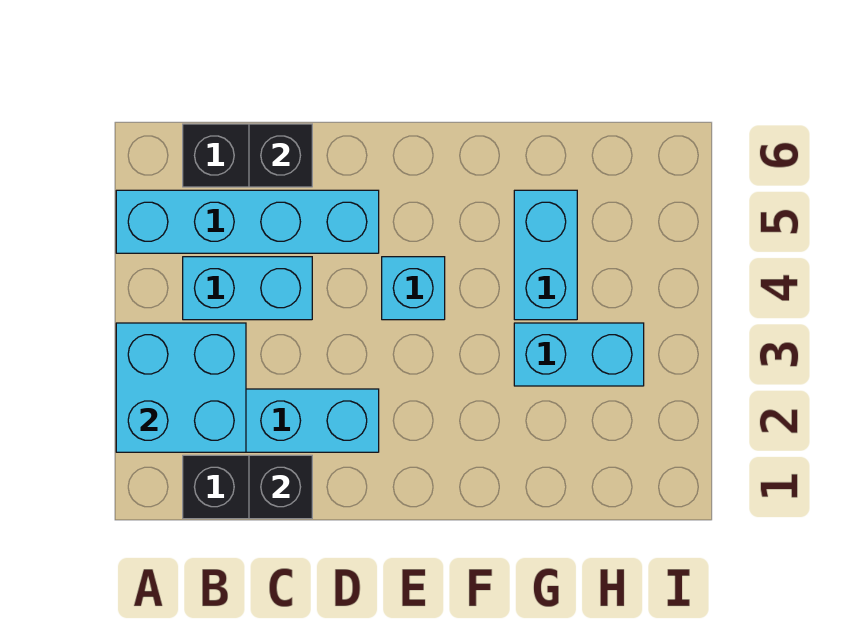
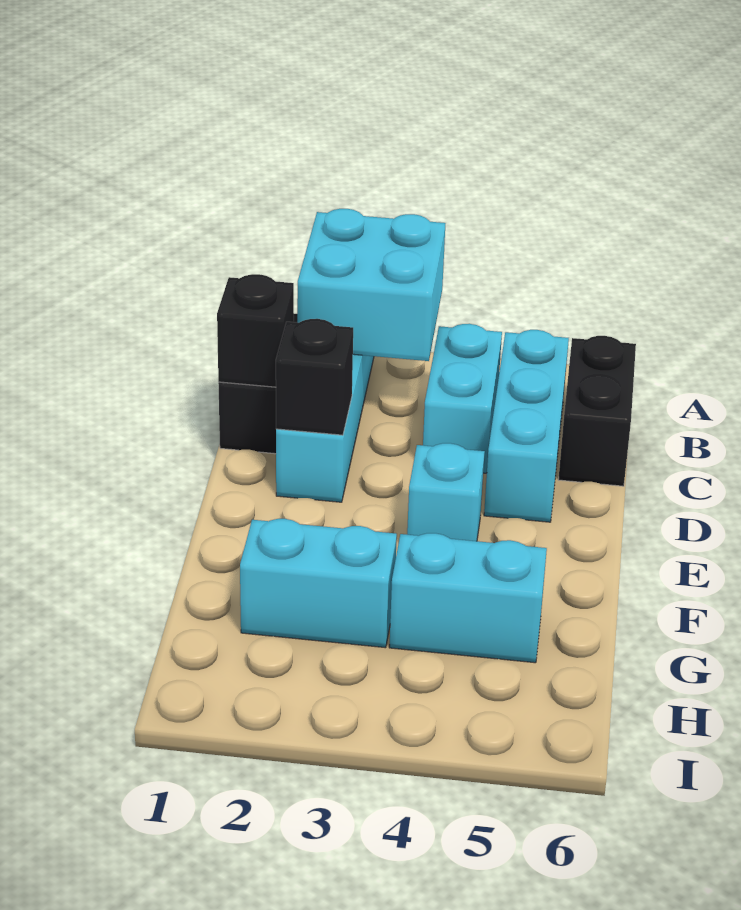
cyan brick A5:D5 level 1 -> cyan brick B5:D5 level 1
black brick C6 level 2 -> black brick D2 level 2
cyan brick G3:H3 level 1 -> cyan brick G2:G3 level 1

